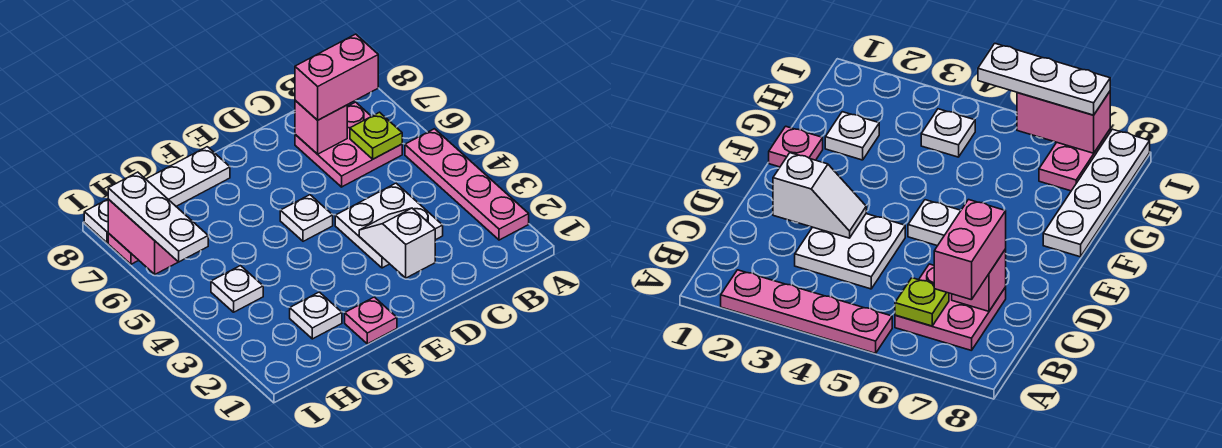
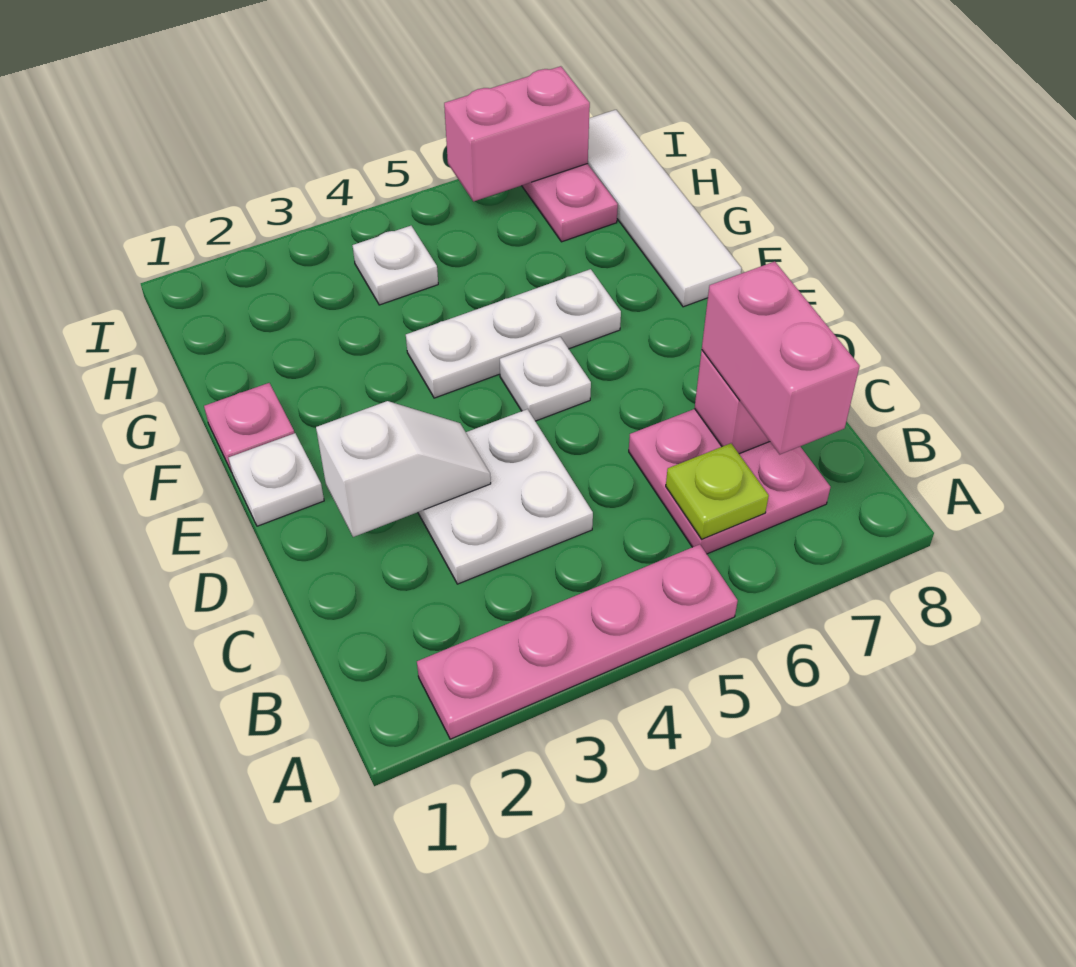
white plate F8:I8 level 1 -> white tile F8:I8 level 1
white plate G2 level 1 -> white plate E1 level 1
white plate I5:I7 level 3 -> white plate F4:F6 level 1

